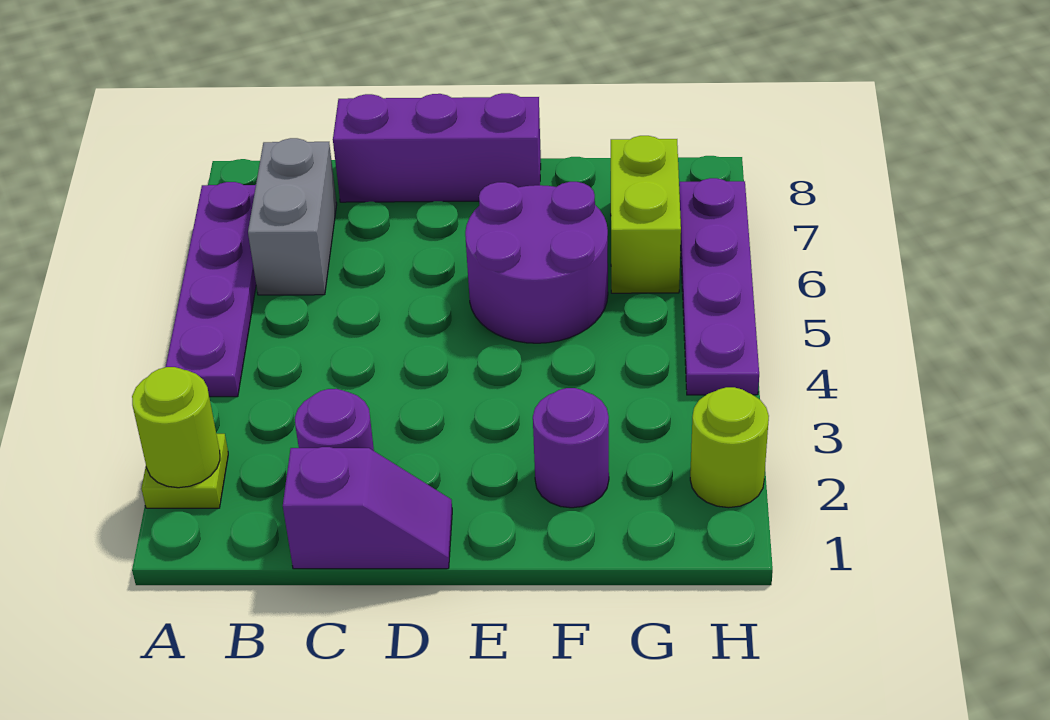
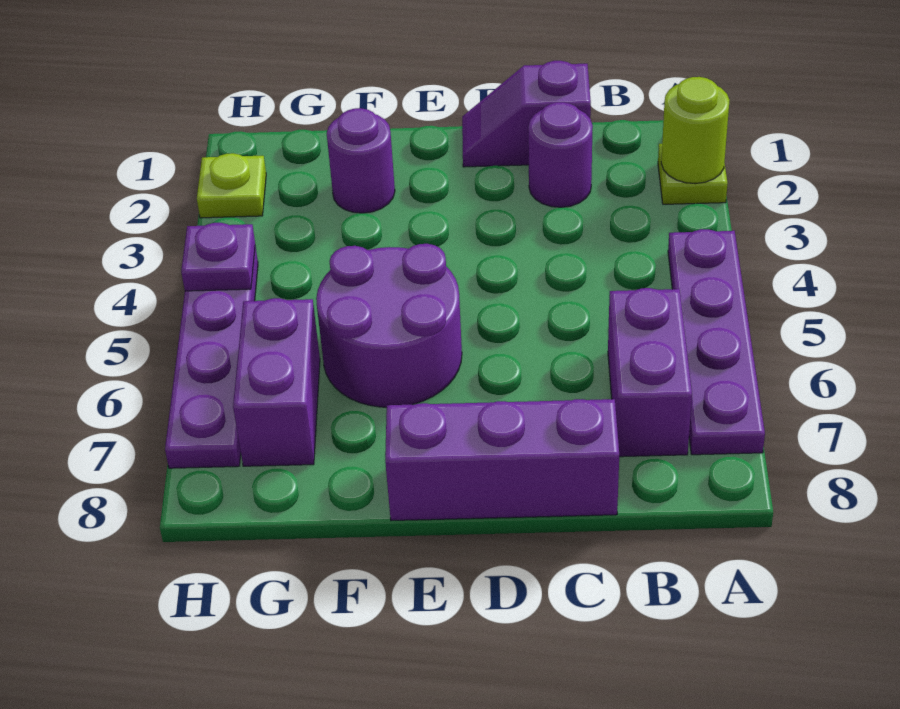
grey brick B6:B7 level 1 -> purple brick B6:B7 level 1
lime brick G6:G7 level 1 -> purple brick G6:G7 level 1
lime round brick H2 level 1 -> lime plate H2 level 1
none -> purple plate H4 level 2

